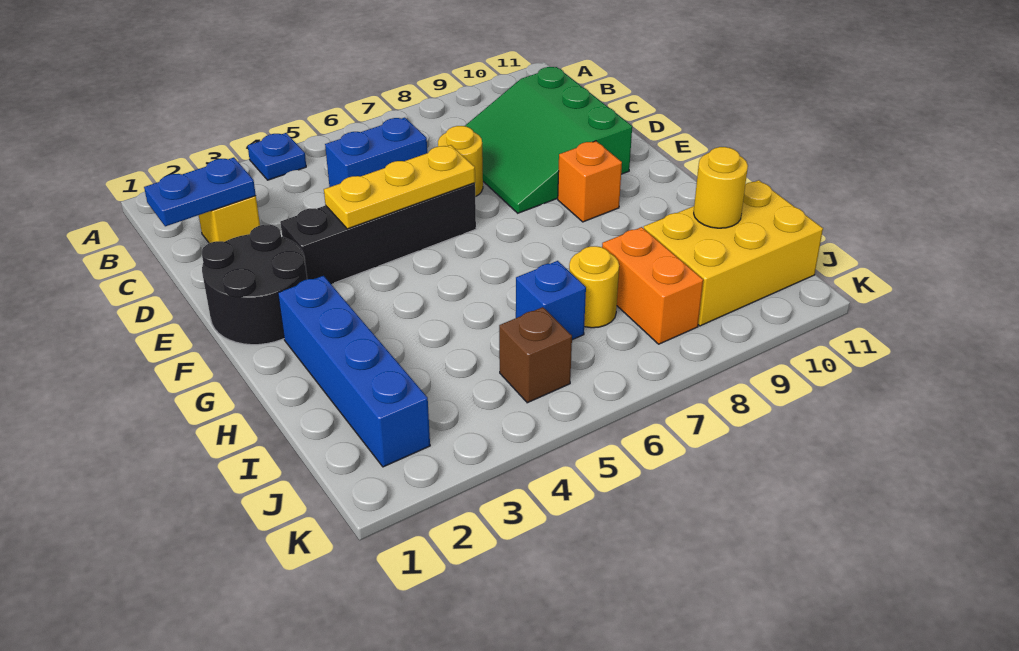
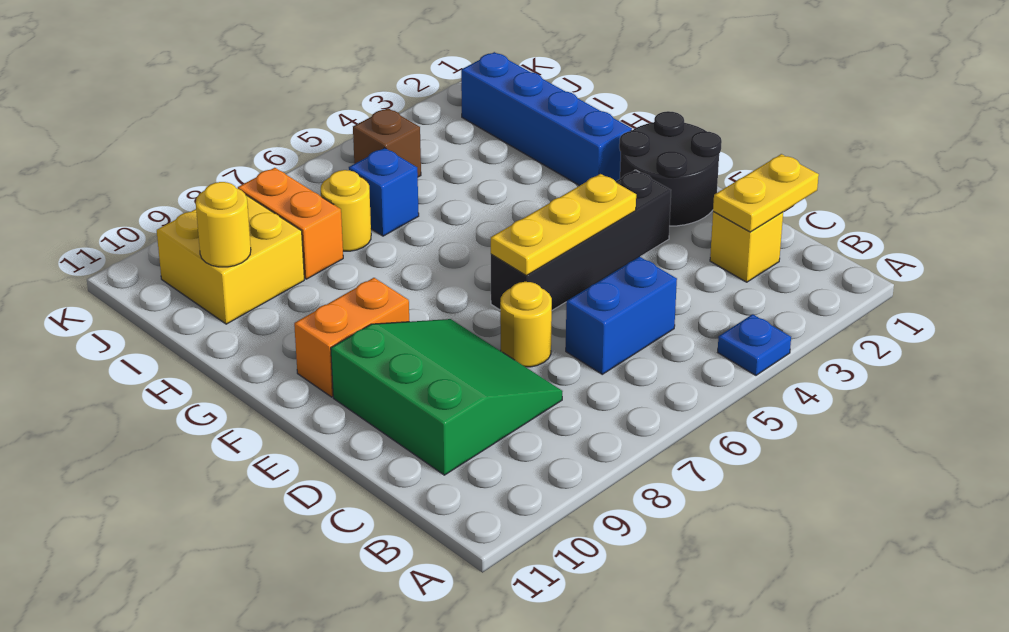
blue plate C1:C2 level 2 -> yellow plate C1:C2 level 2
orange brick F9 level 1 -> orange brick F9:F10 level 1
yellow brick I9:J11 level 1 -> yellow brick I9:J10 level 1

